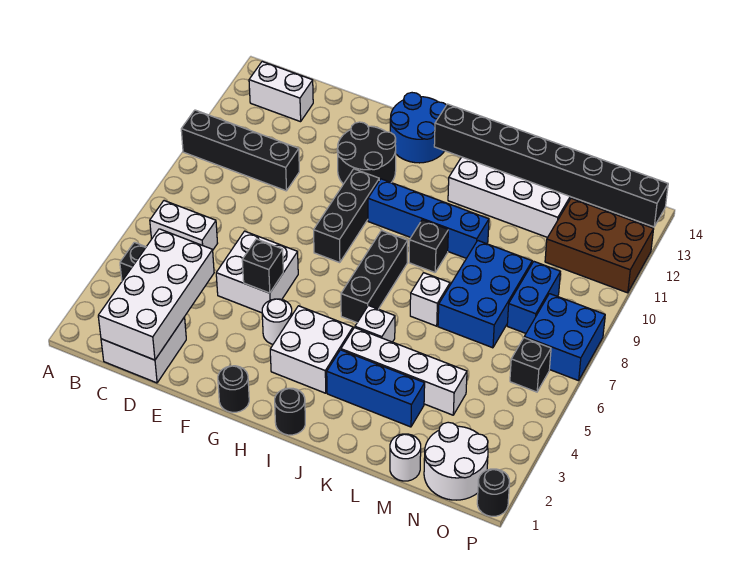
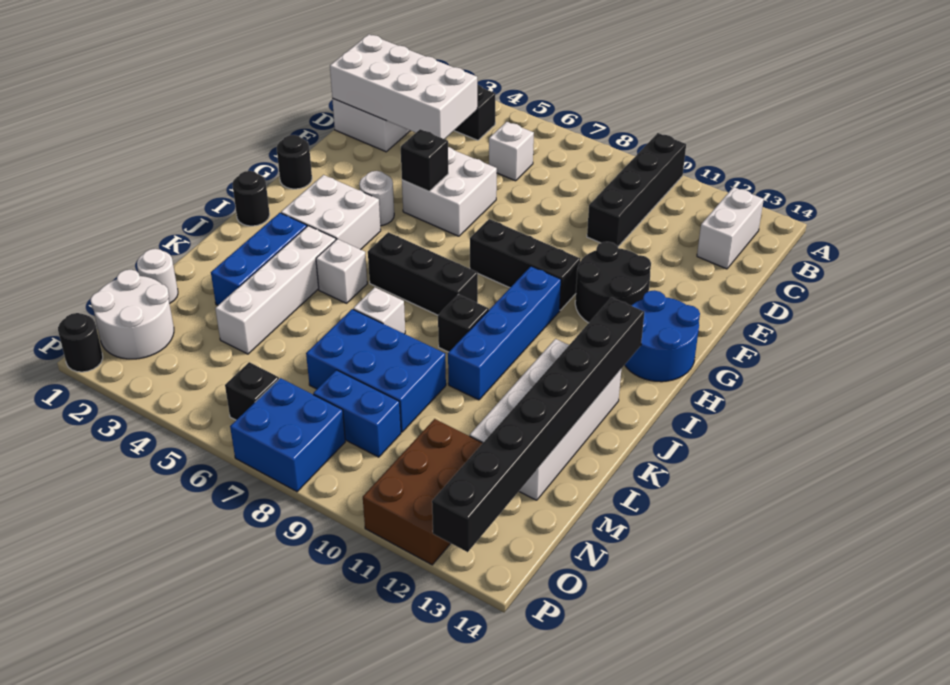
white brick B6:C6 level 1 -> white brick C6 level 1

